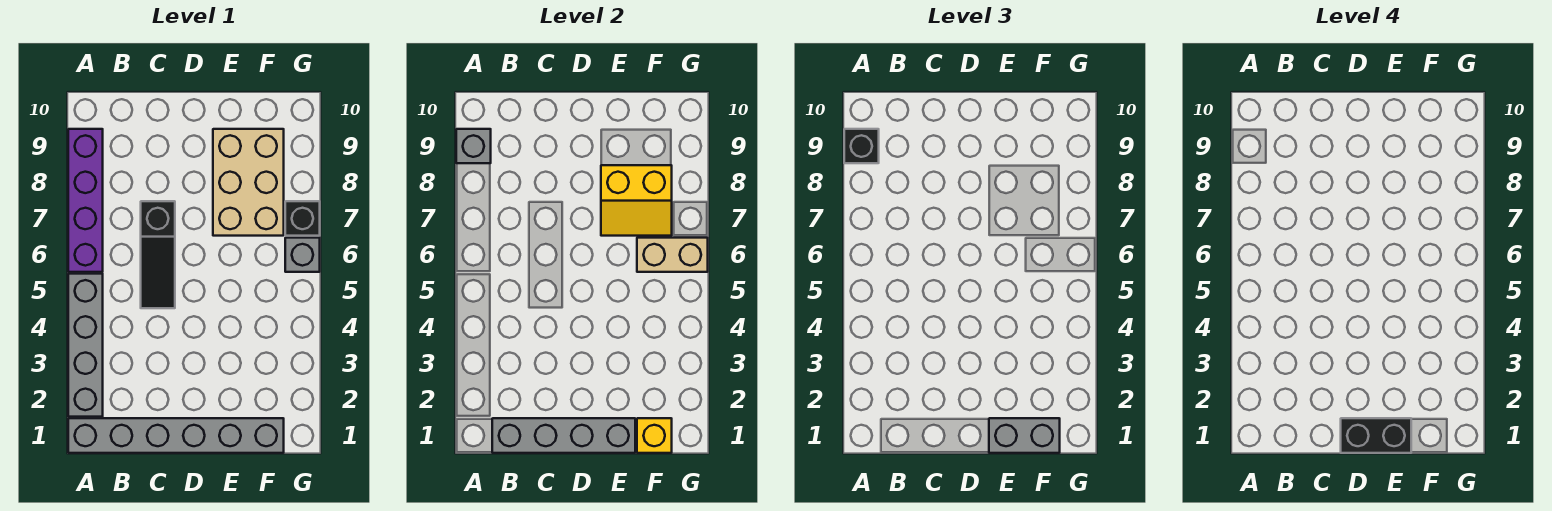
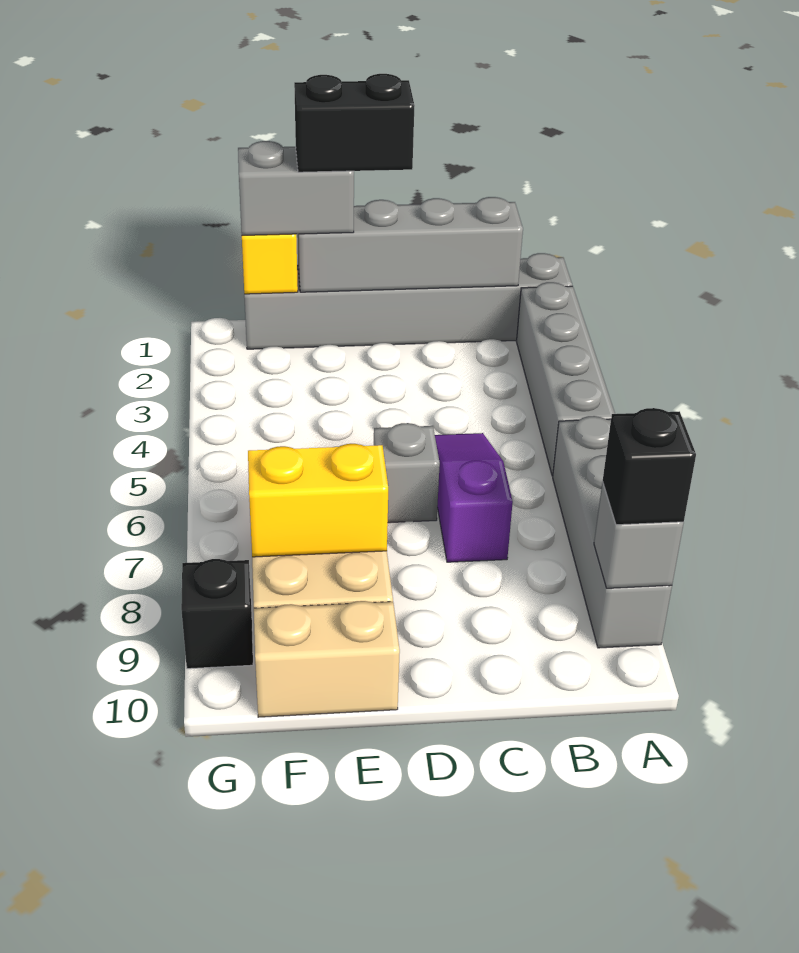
purple brick A6:A9 level 1 -> grey brick A6:A9 level 1
black slope C5:C7 level 1 top 7 -> purple slope C5:C7 level 1 top 7
tan brick F6:G6 level 2 -> tan brick E10:F10 level 1
grey brick G6 level 1 -> grey brick D6 level 1
black brick G7 level 1 -> black brick G9 level 1

